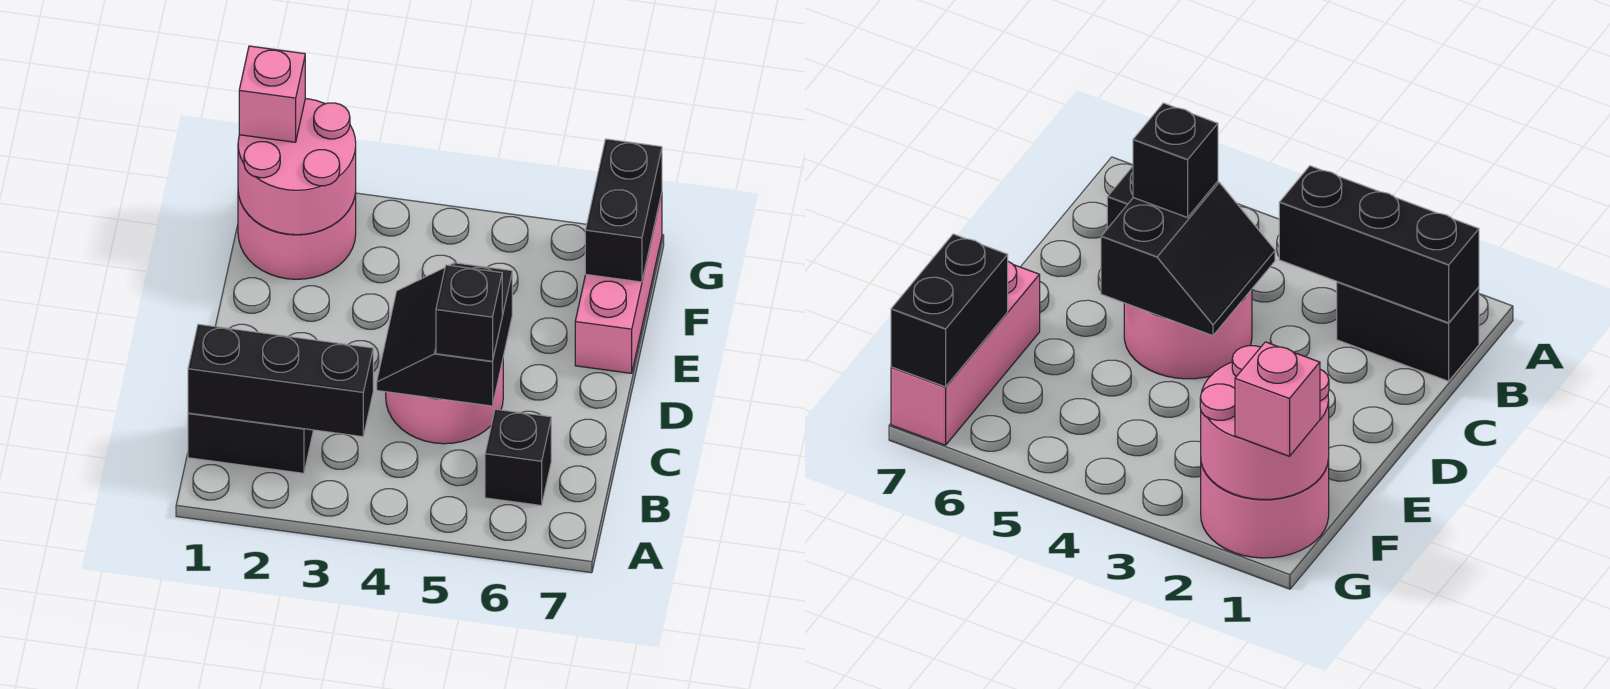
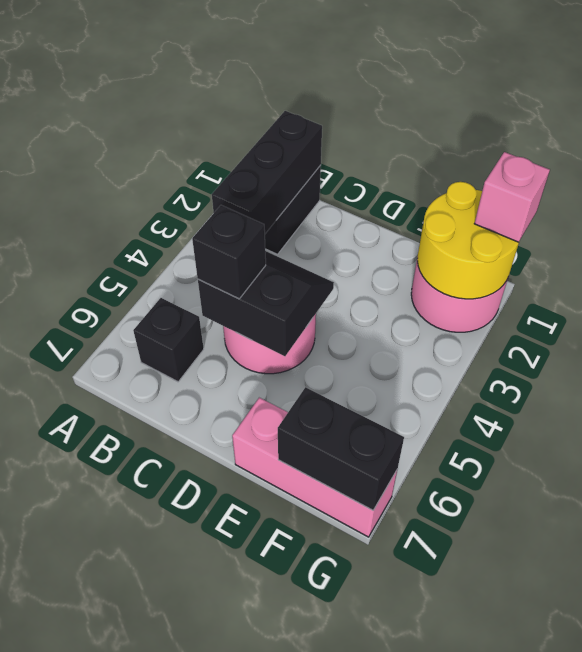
pink round brick F1:G2 level 2 -> yellow round brick F1:G2 level 2

